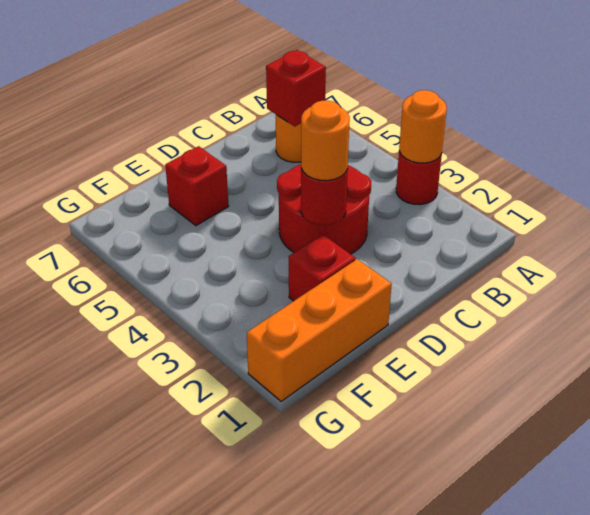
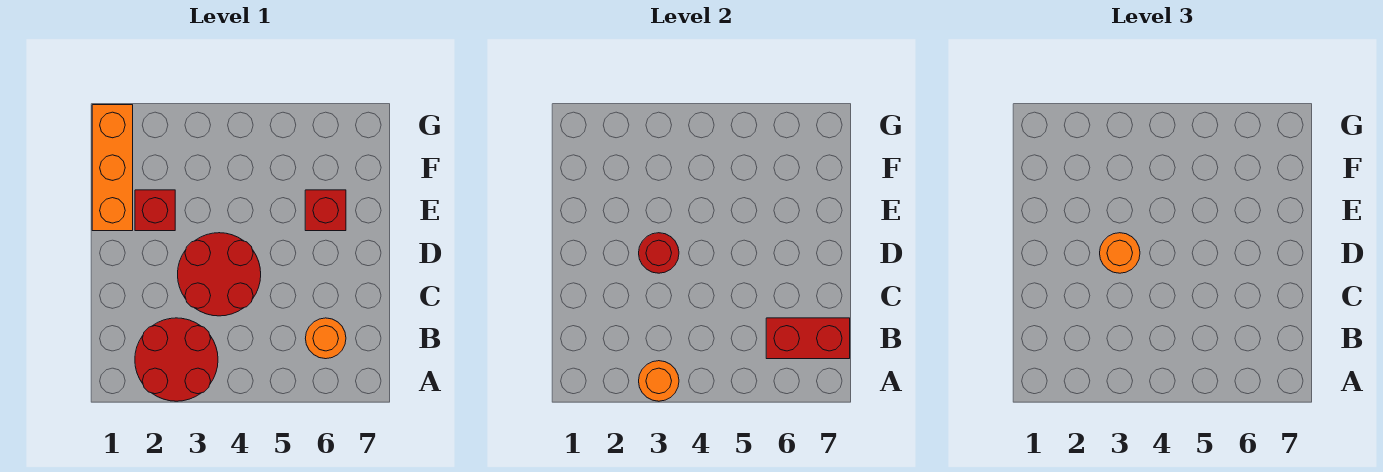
red round brick A3 level 1 -> red round brick A2:B3 level 1
red brick B6 level 2 -> red brick B6:B7 level 2

